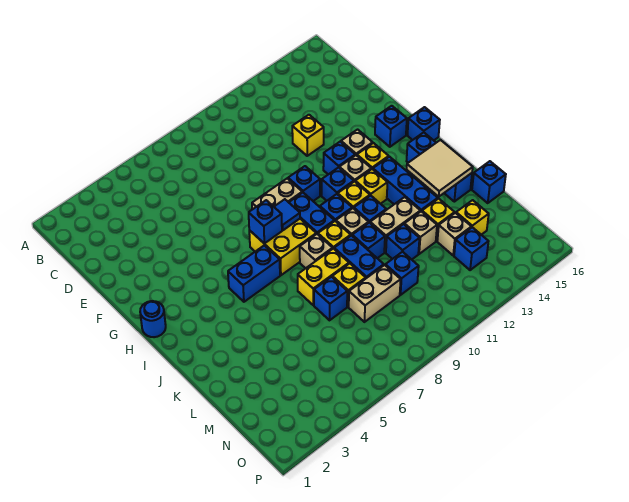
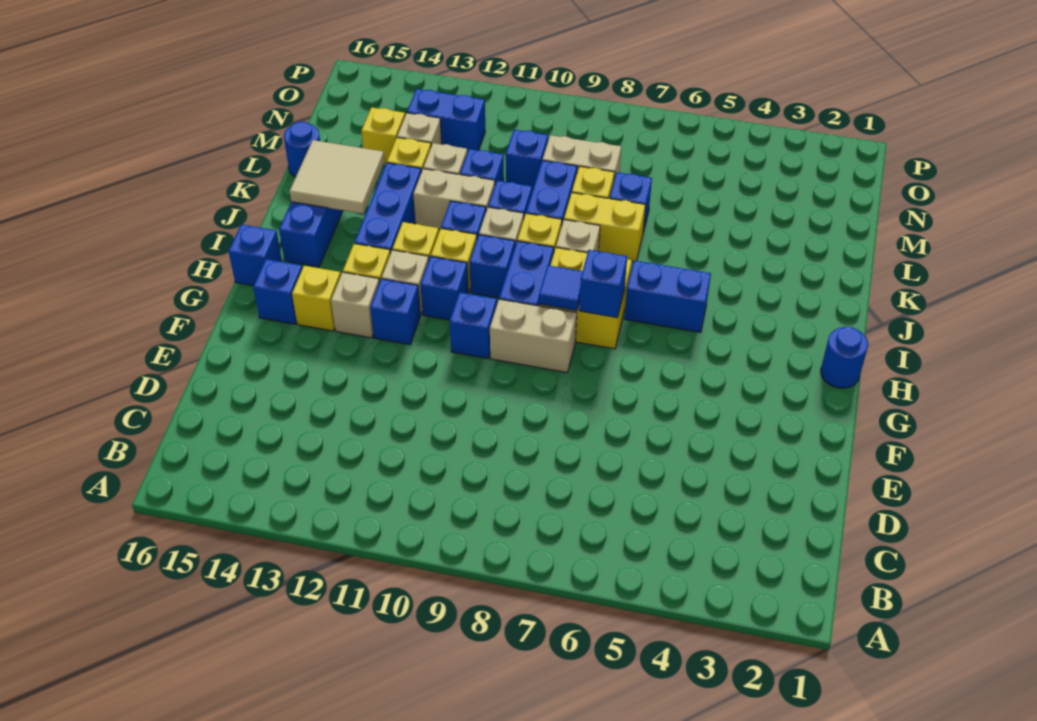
yellow brick E12 level 1 -> yellow brick G14 level 1
blue brick L16 level 1 -> blue round brick L16 level 1
blue brick N13 level 1 -> blue brick N12:N13 level 1

